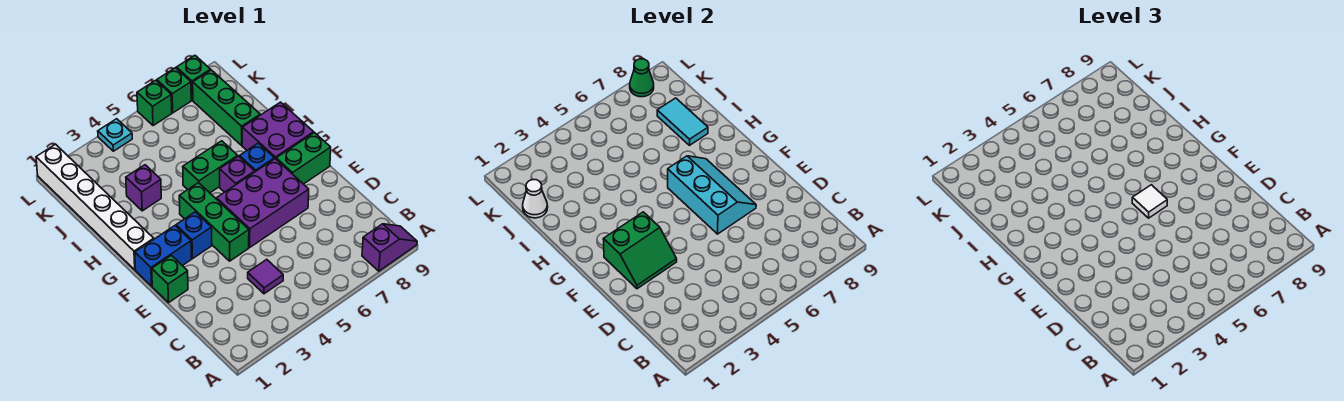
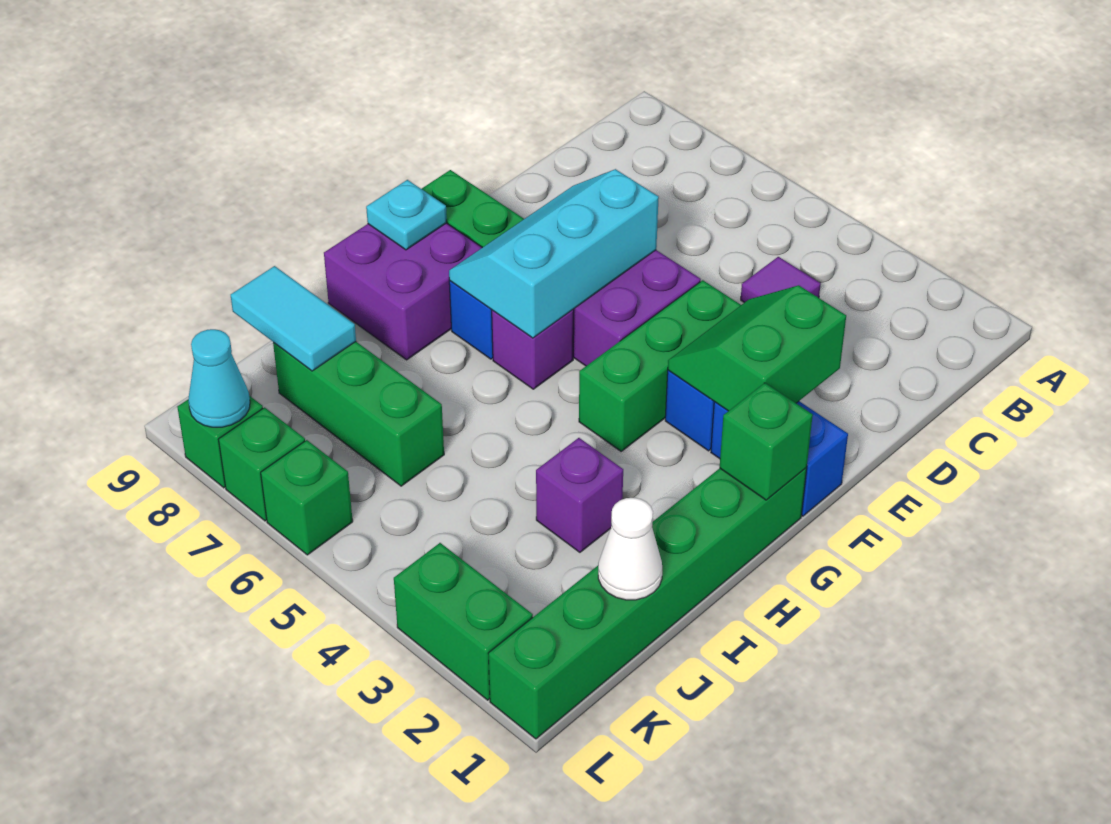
purple slope A8:A9 level 1 top 8 -> none
green brick E1 level 1 -> green brick G1 level 2
green slope E2:F3 level 2 top F -> green slope E2:F3 level 2 top 2
white tile F6 level 3 -> none
white brick G1:L1 level 1 -> green brick G1:L1 level 1
green brick H5:H6 level 1 -> green brick L2:L3 level 1
green brick I8:K8 level 1 -> green brick J6:J8 level 1
cyan tile I8:J8 level 2 -> cyan tile J8:J9 level 2
cyan plate L4 level 1 -> cyan plate G9 level 2
green cone L8 level 2 -> cyan cone L8 level 2

